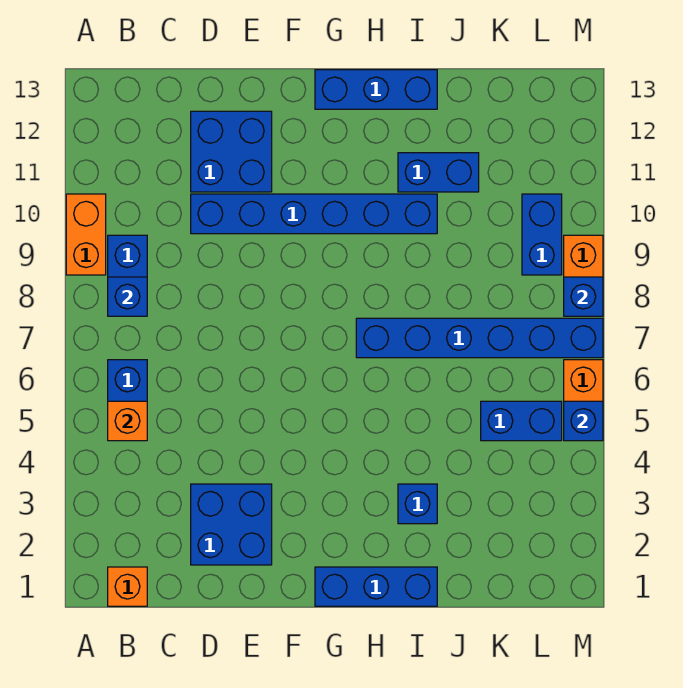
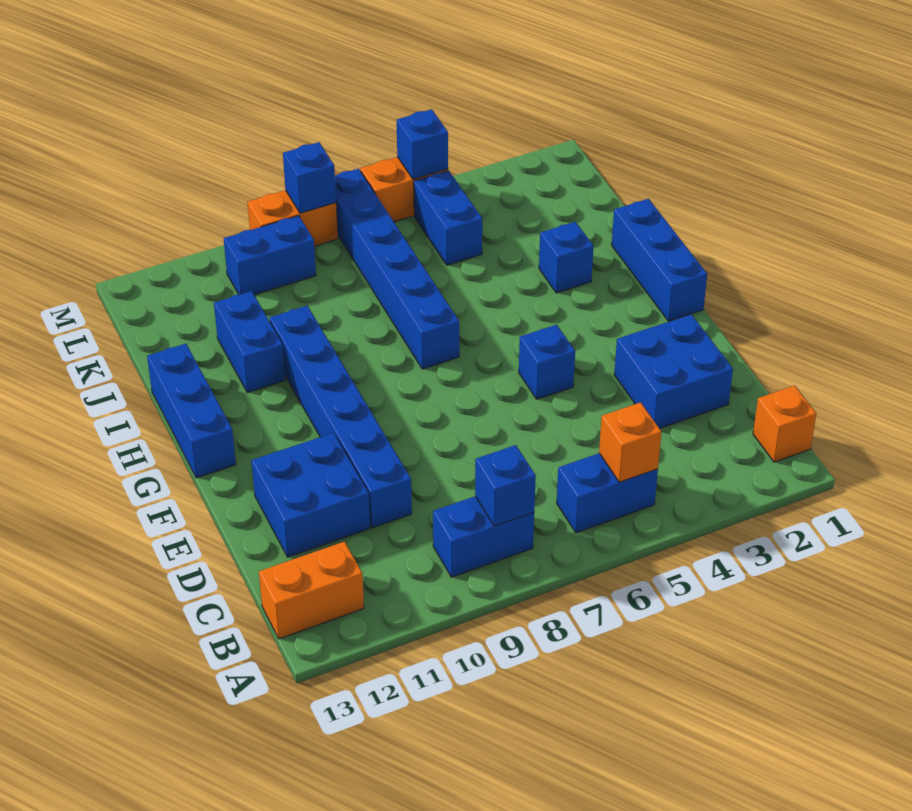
orange brick A9:A10 level 1 -> orange brick B12:B13 level 1
none -> blue brick F5 level 1

